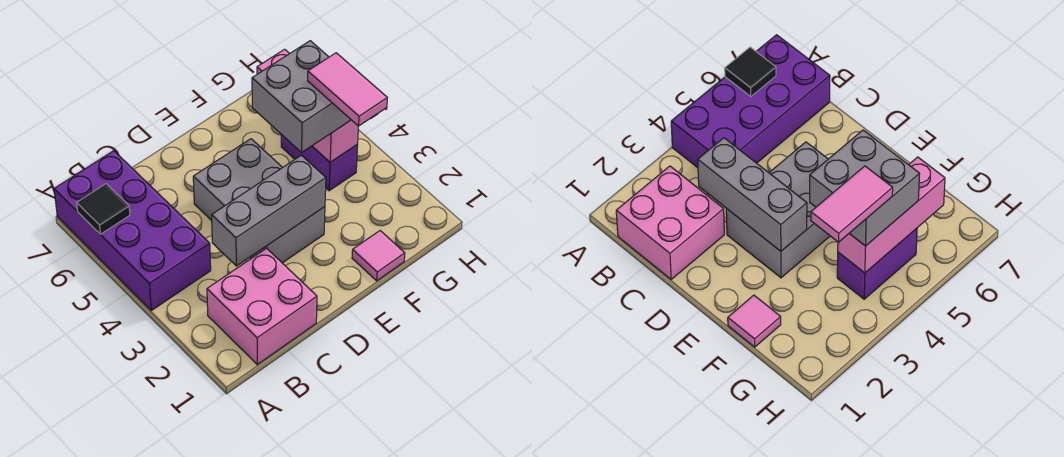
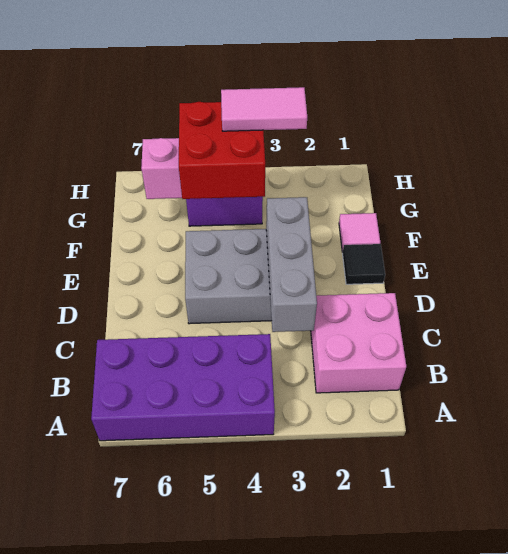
black tile A6 level 2 -> black tile E1 level 1
grey brick F4:G5 level 3 -> red brick F4:G5 level 3

